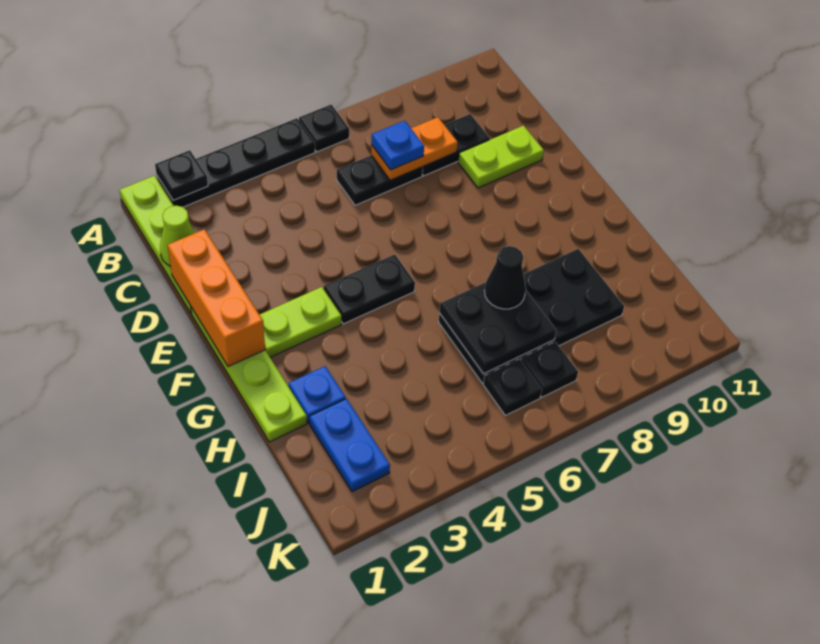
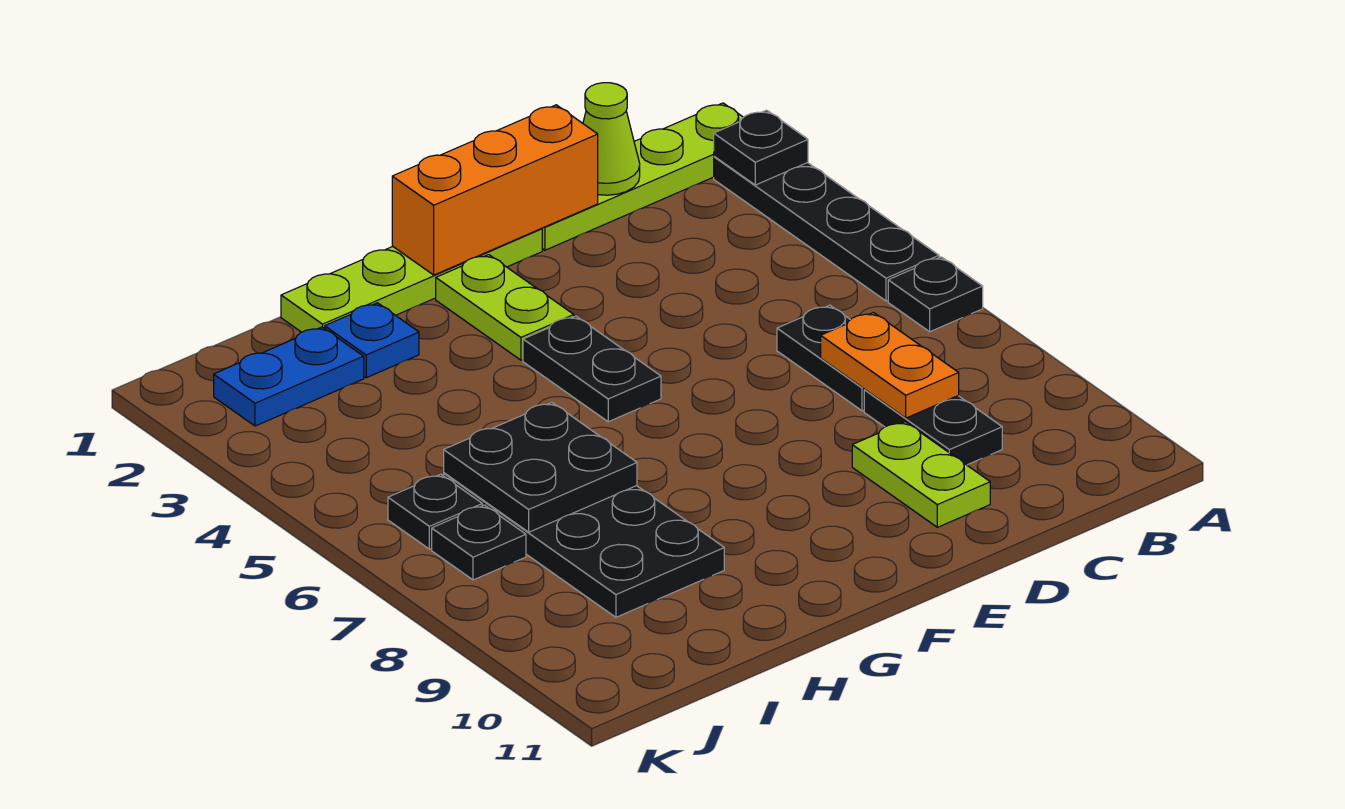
blue plate C7 level 3 -> none
black cone H7 level 3 -> none

